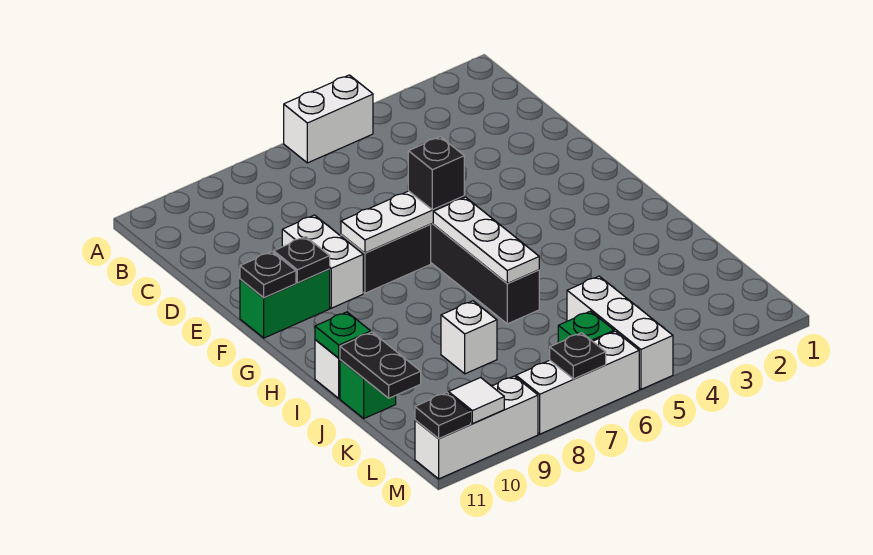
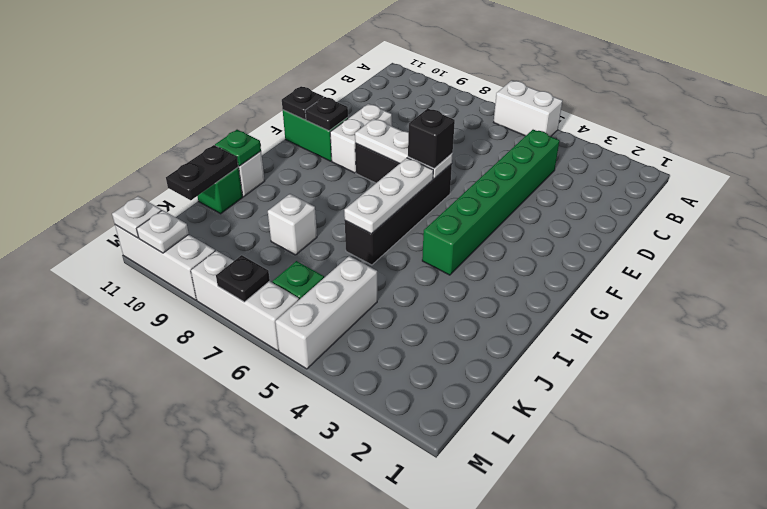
none -> green brick C4:H4 level 1
white tile M10 level 2 -> white plate M10 level 2
black plate M11 level 2 -> white plate M11 level 2

